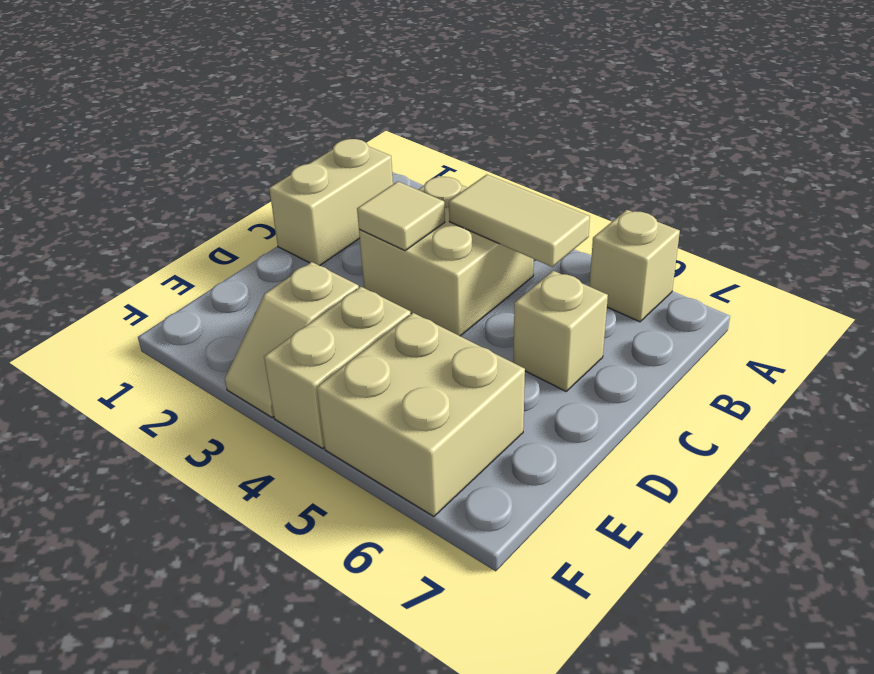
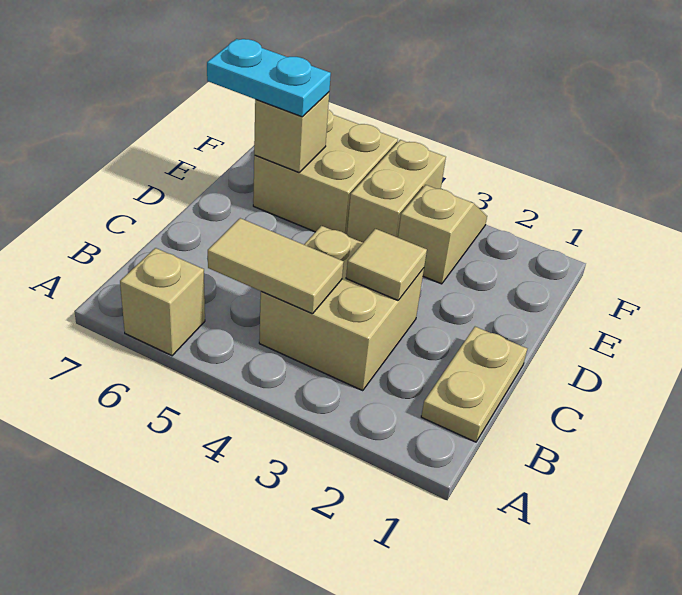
tan brick B1:C1 level 1 -> tan plate B1:C1 level 1
tan brick C6 level 1 -> tan brick E6 level 2
none -> cyan plate E6:E7 level 3

